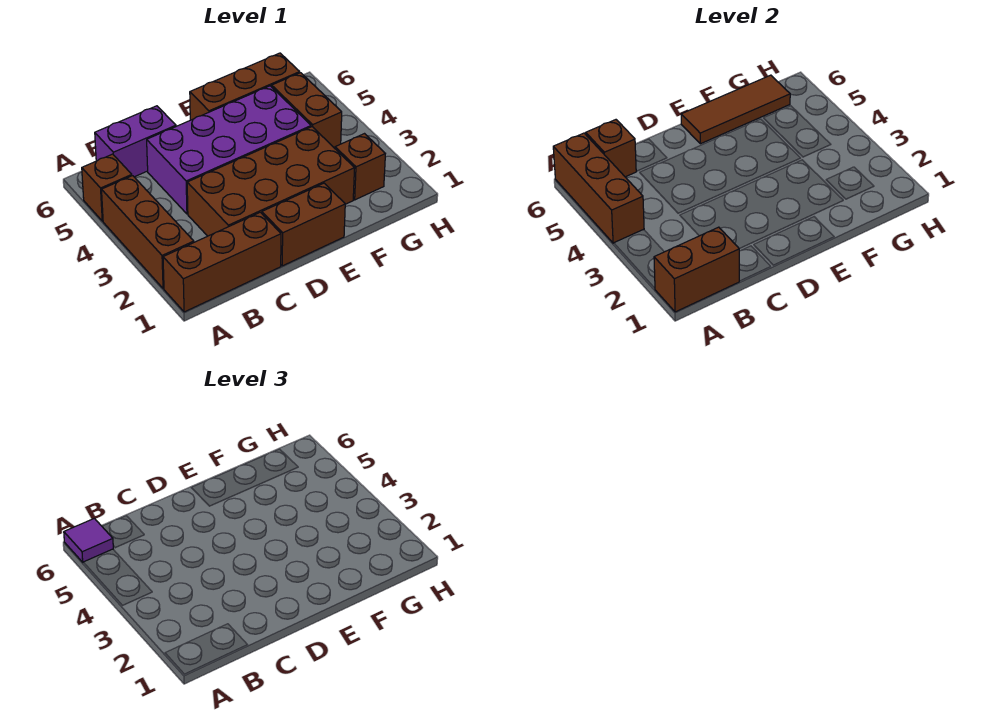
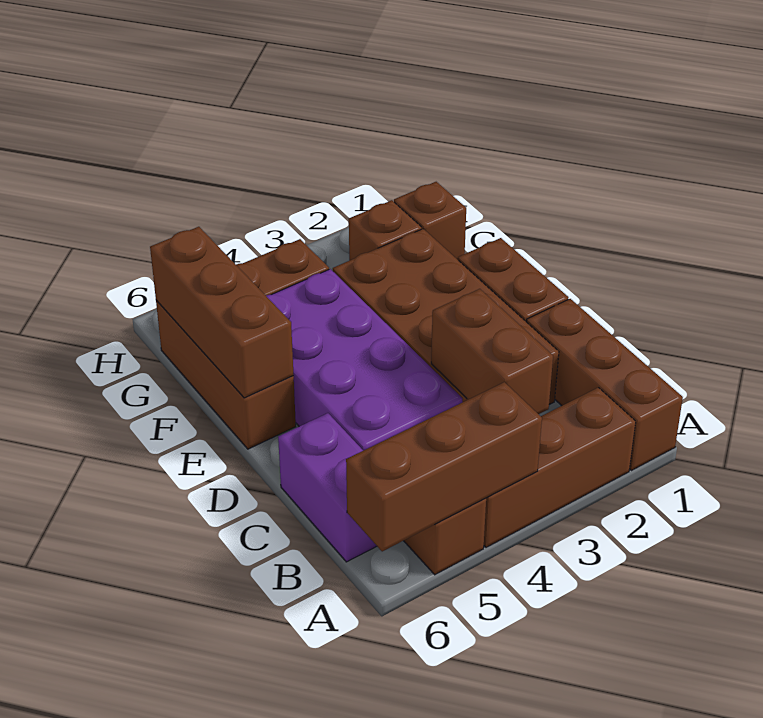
brown brick A1:B1 level 2 -> brown brick B3:C3 level 2
purple tile A6 level 3 -> none
brown brick B6 level 2 -> brown brick G1 level 1
brown tile E6:G6 level 2 -> brown brick E6:G6 level 2

